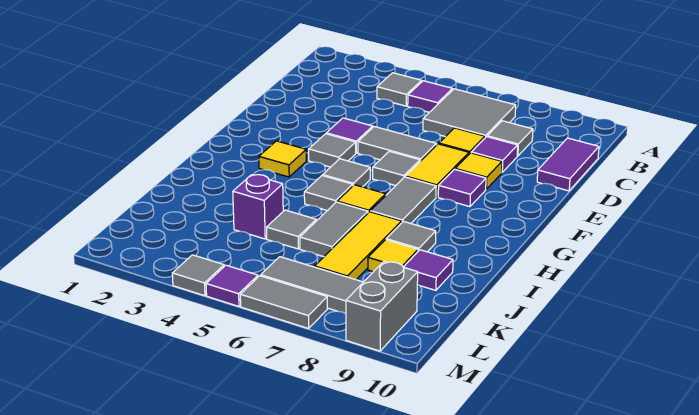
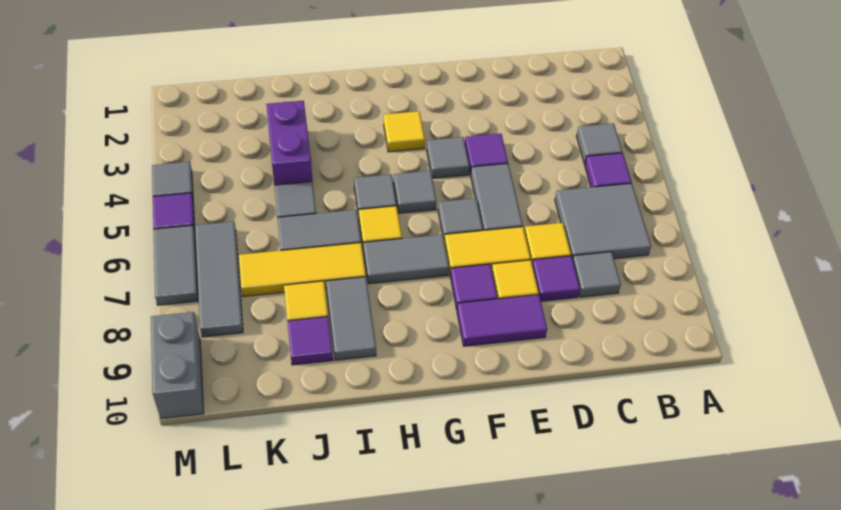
purple tile C10:D10 level 1 -> purple tile E9:F9 level 1
grey tile I8 level 1 -> grey tile I8:I9 level 1
purple brick J4 level 1 -> purple brick J3:J4 level 1
grey brick L9:M9 level 1 -> grey brick M9:M10 level 1

